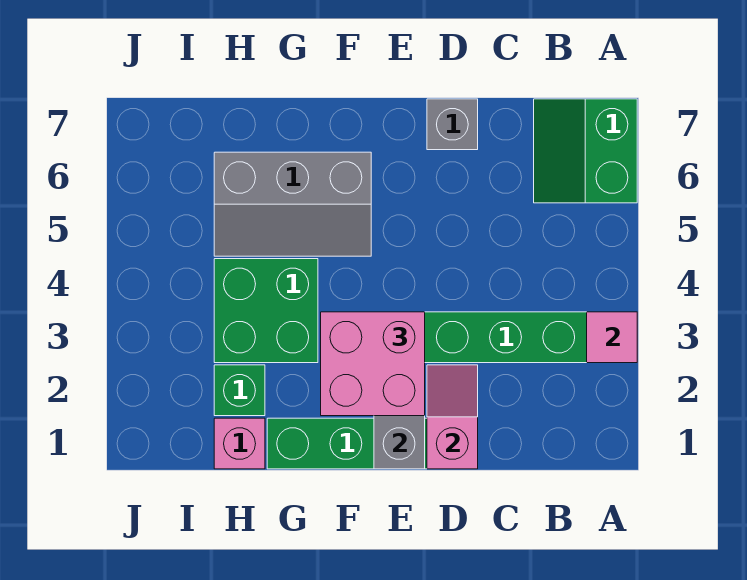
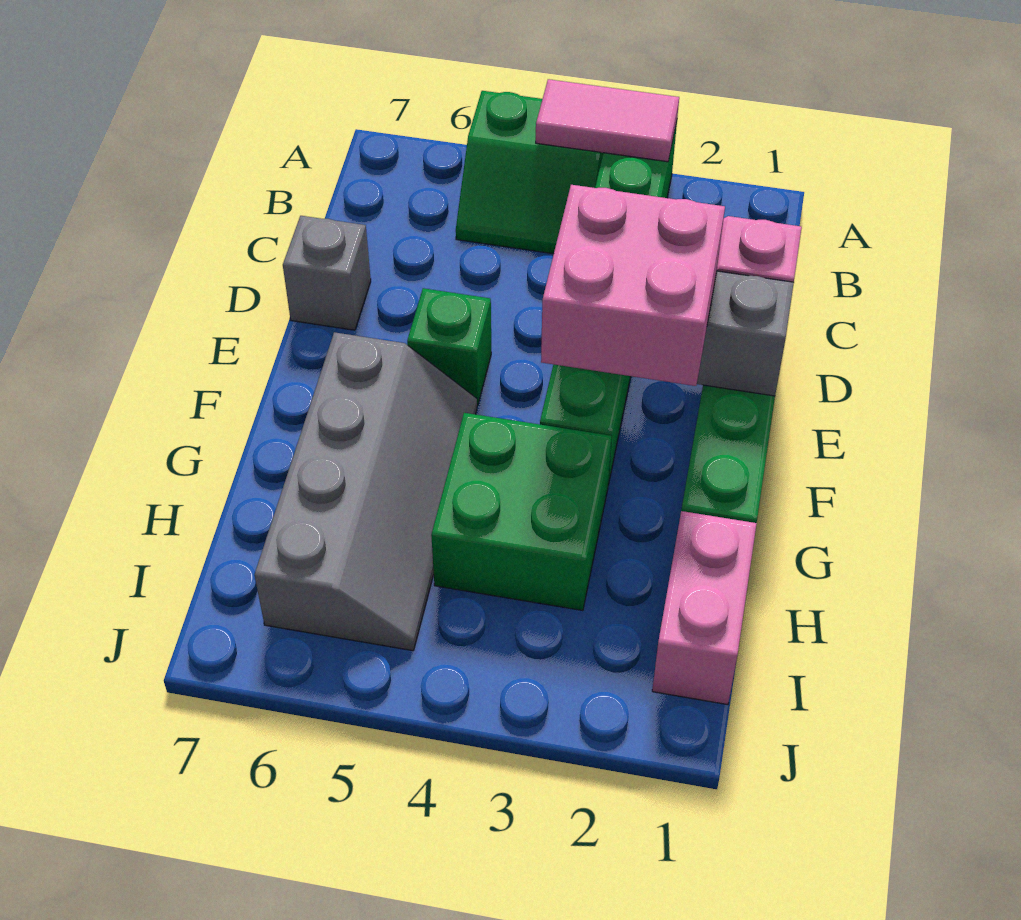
pink tile A3 level 2 -> pink tile A3:A4 level 2
green slope A6:B7 level 1 top A -> green slope A4:B5 level 1 top A
grey slope F5:H6 level 1 top 6 -> grey slope F5:I6 level 1 top 6
pink brick H1 level 1 -> pink brick H1:I1 level 1
green brick H2 level 1 -> green brick E5 level 1

